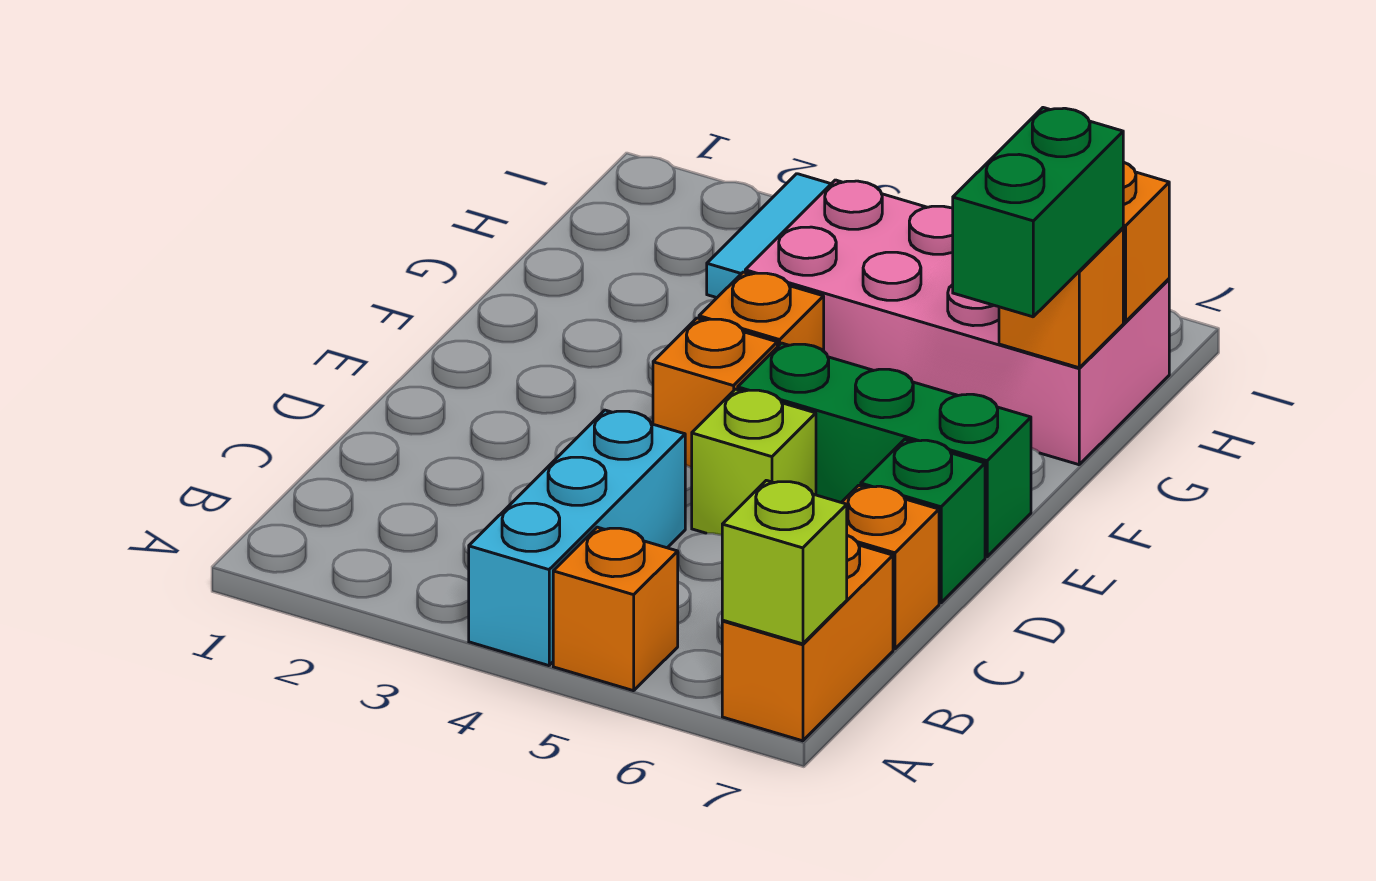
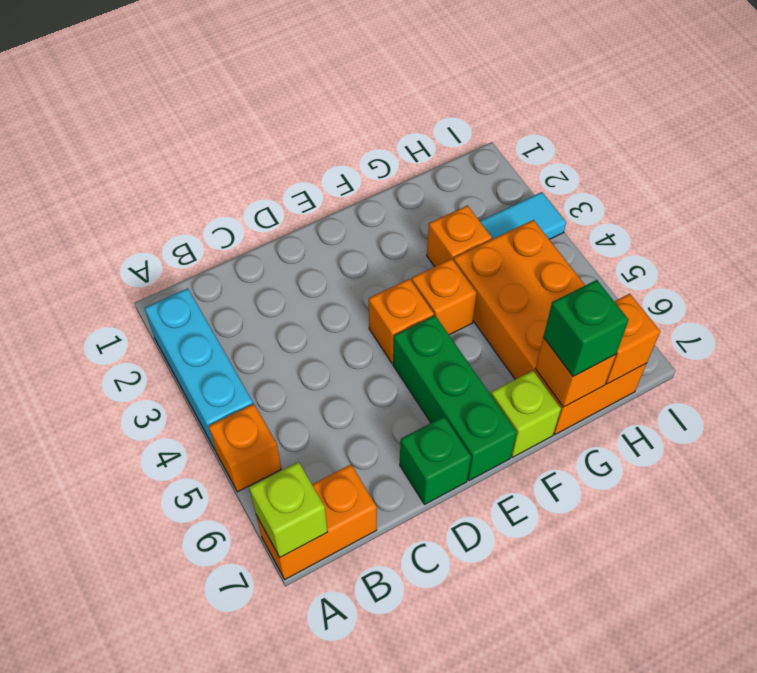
cyan brick A4:C4 level 1 -> cyan brick A2:A4 level 1
orange brick C7 level 1 -> orange brick G3 level 1
lime brick D5 level 1 -> lime brick F7 level 1
green brick F7:G7 level 3 -> green brick G7 level 3
pink brick G4:H7 level 1 -> orange brick G4:H7 level 1

